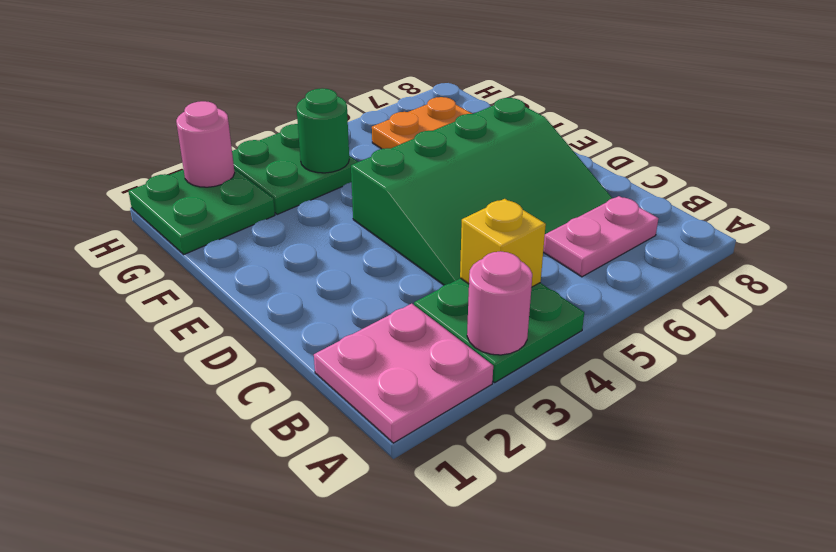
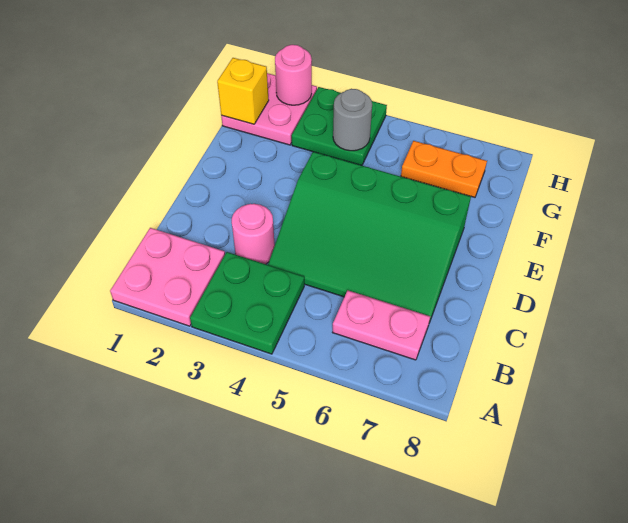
pink round brick A3 level 2 -> pink round brick C3 level 1
yellow brick B4 level 2 -> yellow brick G1 level 2
green plate G1:H2 level 1 -> pink plate G1:H2 level 1
green round brick G4 level 2 -> grey round brick G4 level 2

